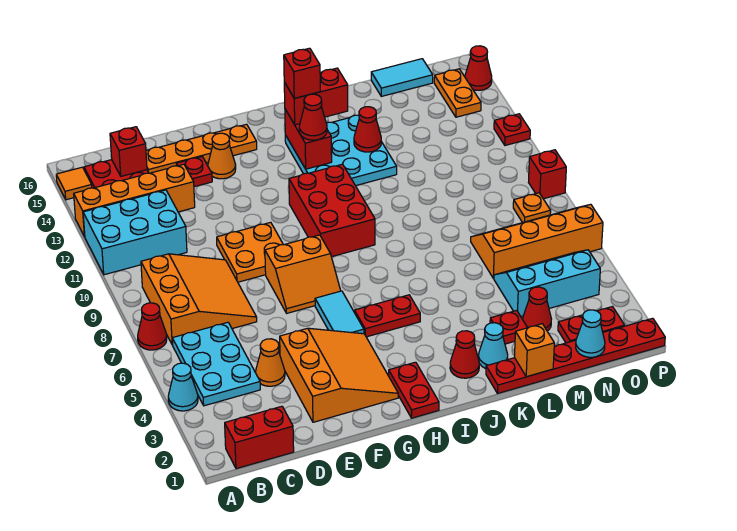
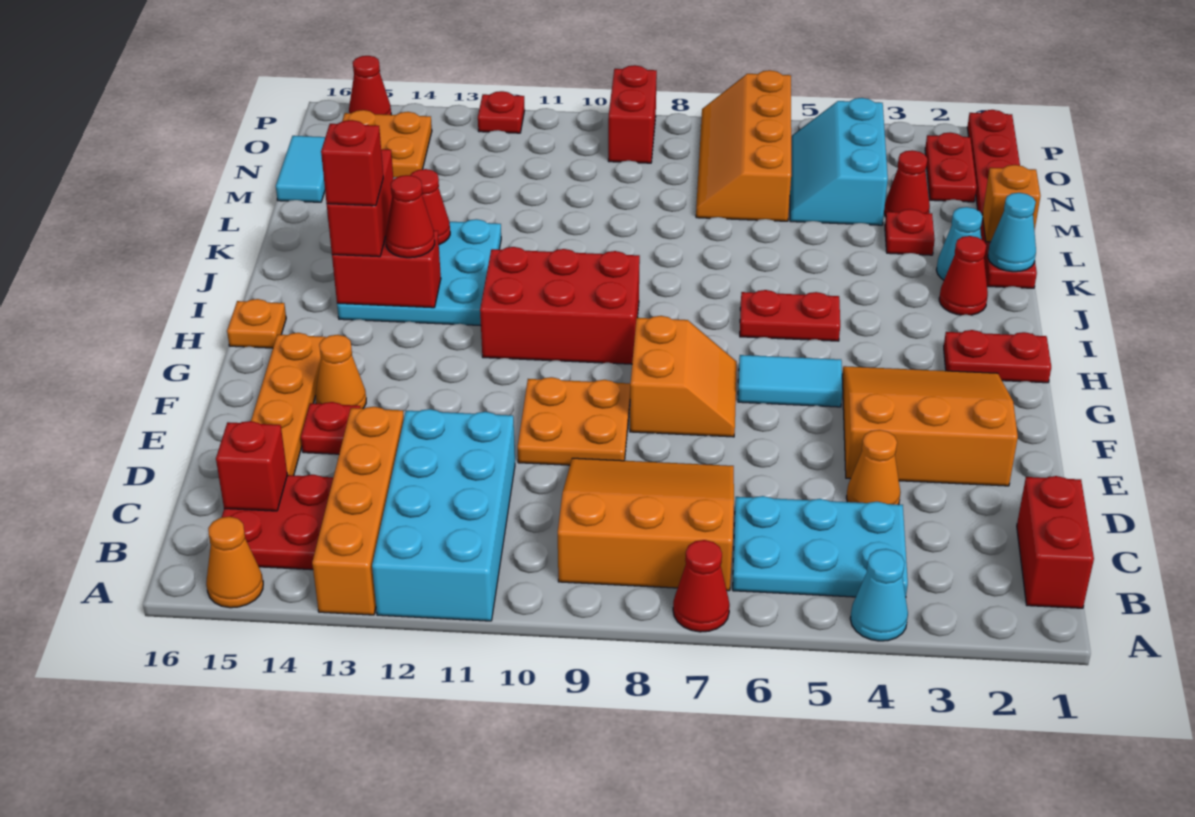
cyan brick A11:C12 level 1 -> cyan brick A11:D12 level 1
orange tile A15 level 1 -> orange cone A15 level 1
red plate H5:I5 level 1 -> red plate I5:I6 level 1
cyan cone N1 level 2 -> cyan cone K1 level 2
orange plate O8 level 1 -> orange plate H16 level 1
orange plate O14:O15 level 1 -> orange plate N14:O15 level 1
red brick P9 level 1 -> red brick O9:P9 level 1

